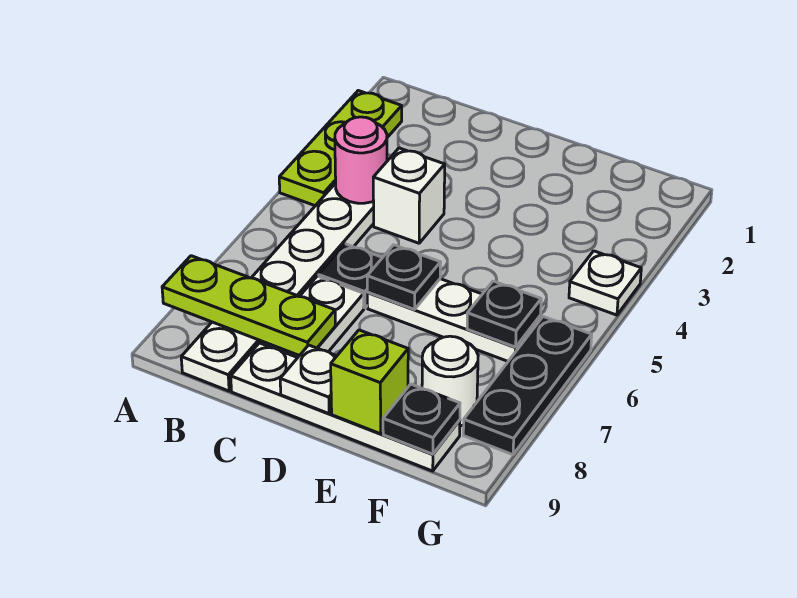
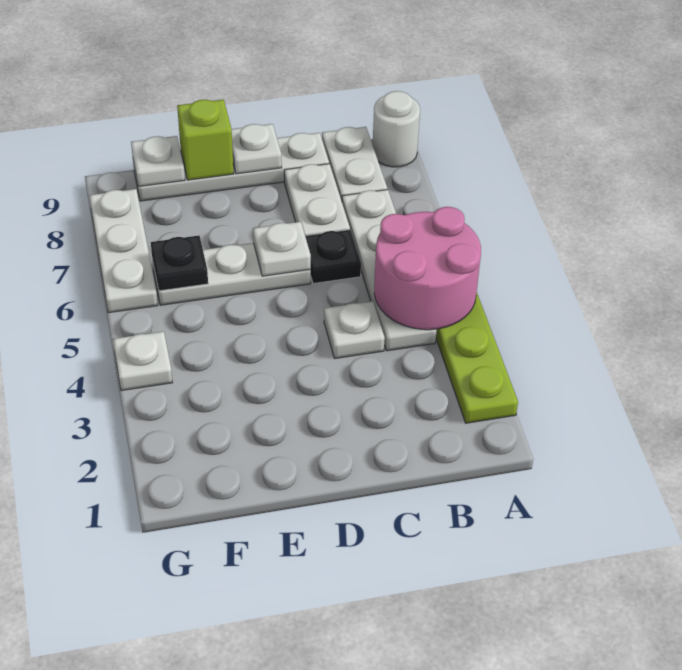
lime plate A8:C8 level 2 -> none
pink round brick B4 level 2 -> pink round brick A4:B5 level 2
white brick C4 level 1 -> white plate C4 level 1
black plate D6 level 2 -> white plate D6 level 2
white round brick F8 level 1 -> white round brick A9 level 1
black plate F9 level 2 -> white plate F9 level 2
black plate G6:G8 level 1 -> white plate G6:G8 level 1

